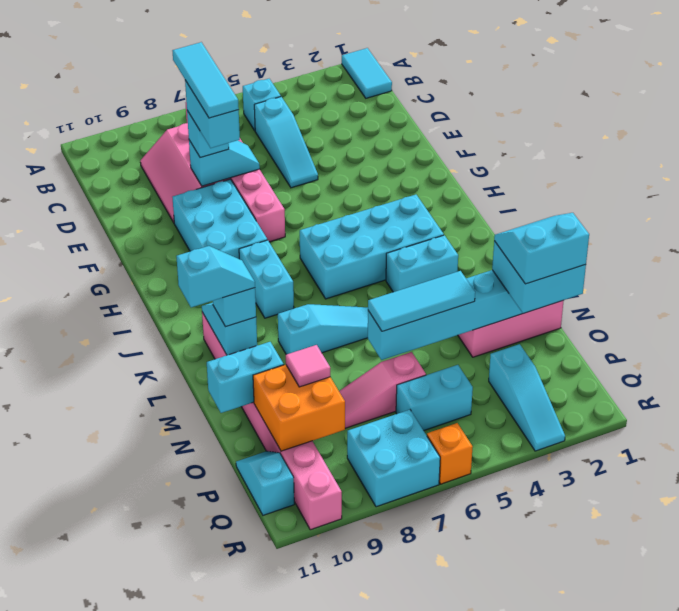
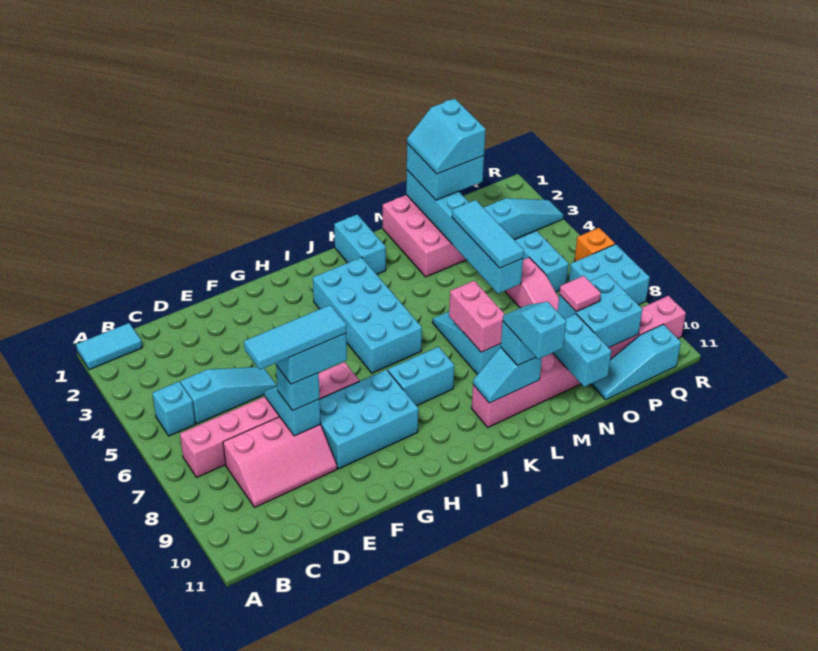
cyan brick K3:K4 level 1 -> cyan brick K1:K2 level 1
none -> pink brick L7:L8 level 2
orange brick O9:P10 level 2 -> cyan brick O9:P10 level 2
cyan slope P11:Q11 level 1 top Q -> cyan slope O11:Q11 level 1 top Q

